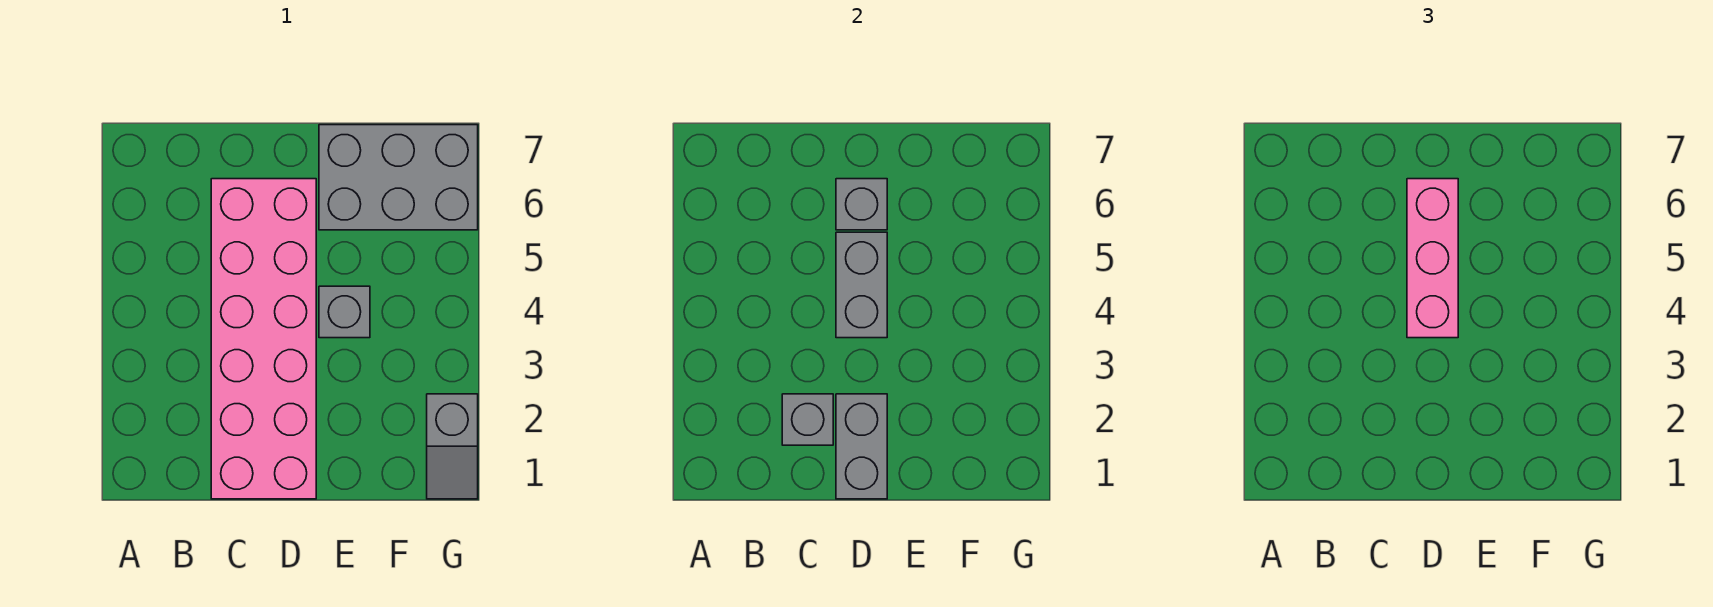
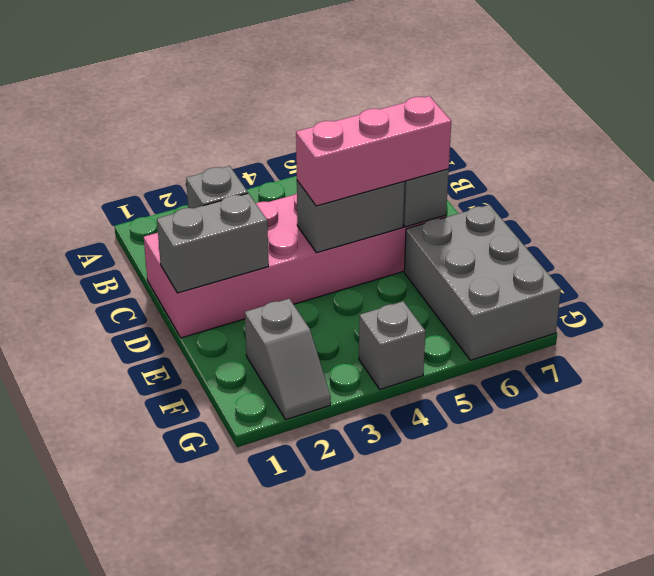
grey brick E4 level 1 -> grey brick G4 level 1
grey slope G1:G2 level 1 top 2 -> grey slope F2:G2 level 1 top F

